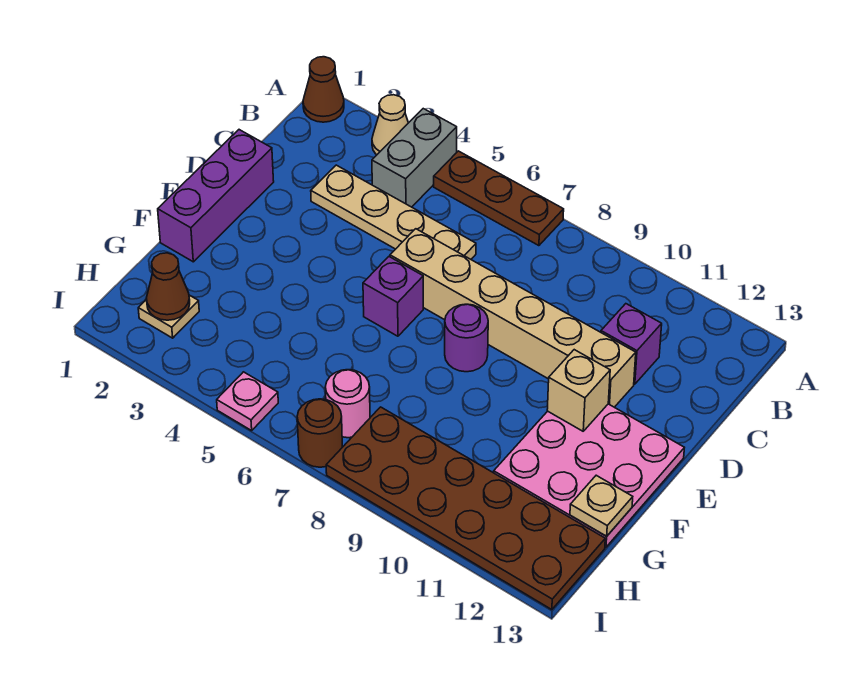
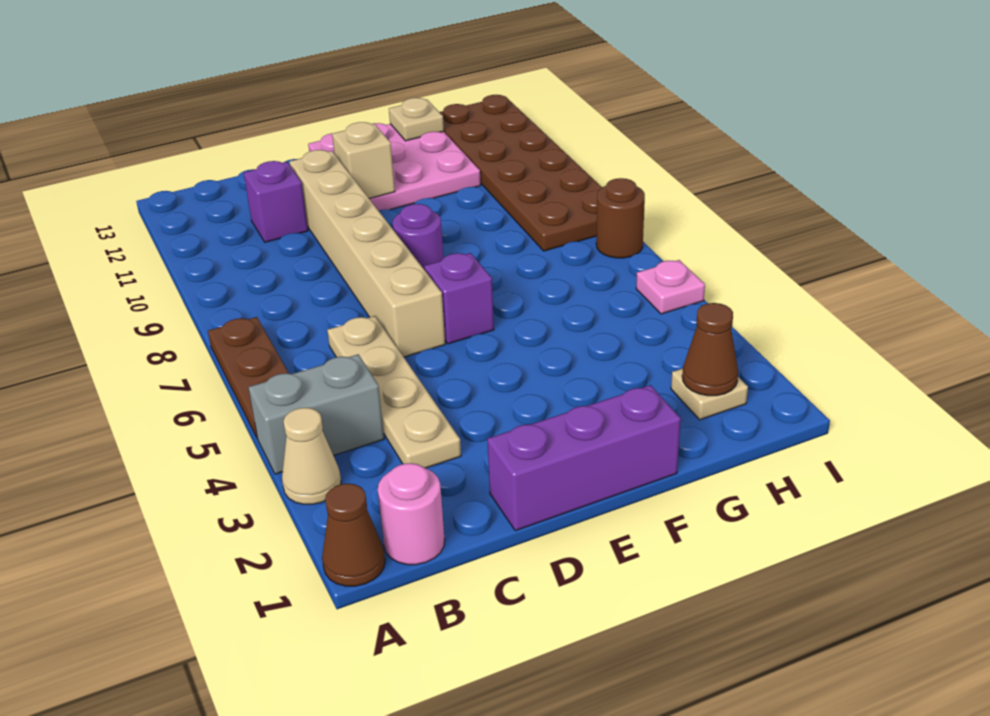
pink round brick H7 level 1 -> pink round brick B1 level 1

